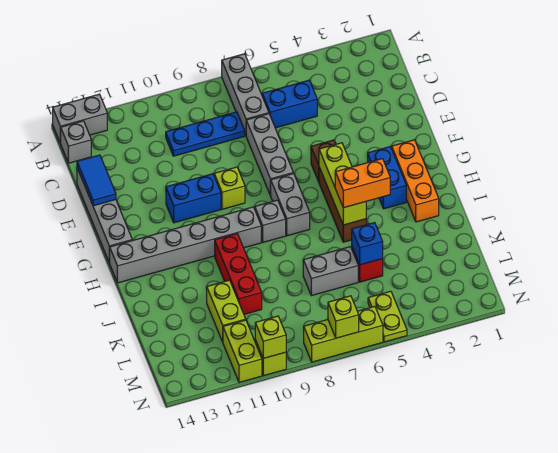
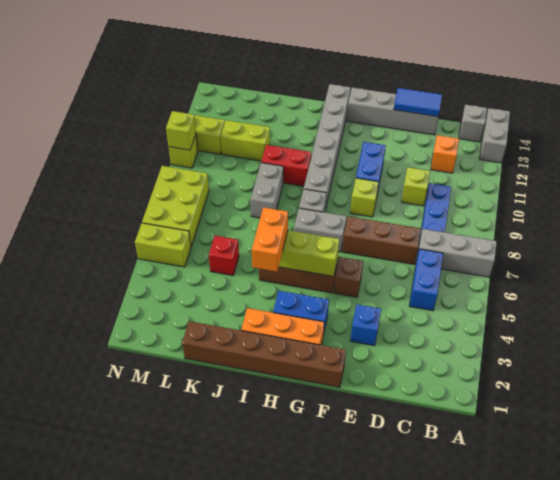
none -> orange brick C12 level 1
grey brick D7:F7 level 1 -> brown brick D7:F7 level 1
none -> brown brick F1:K1 level 1
red brick I10:K10 level 1 -> red brick I10:J10 level 1
blue brick K5 level 2 -> blue brick E3 level 1
grey brick K6:K7 level 1 -> grey brick J8:J9 level 1
lime plate M5:N5 level 1 -> lime brick M5:N5 level 1
lime brick N6:N8 level 1 -> lime brick M6:N8 level 1
lime brick N7 level 2 -> lime brick D10 level 1

